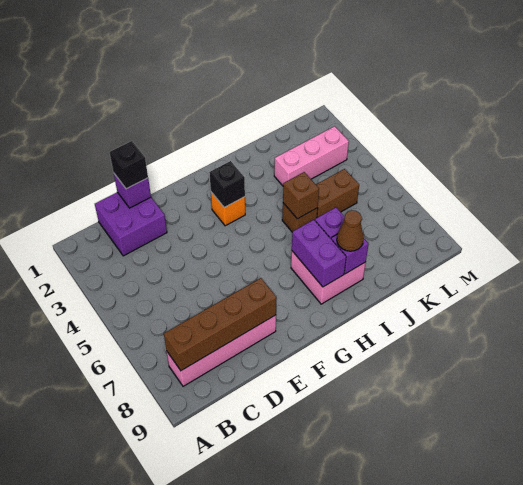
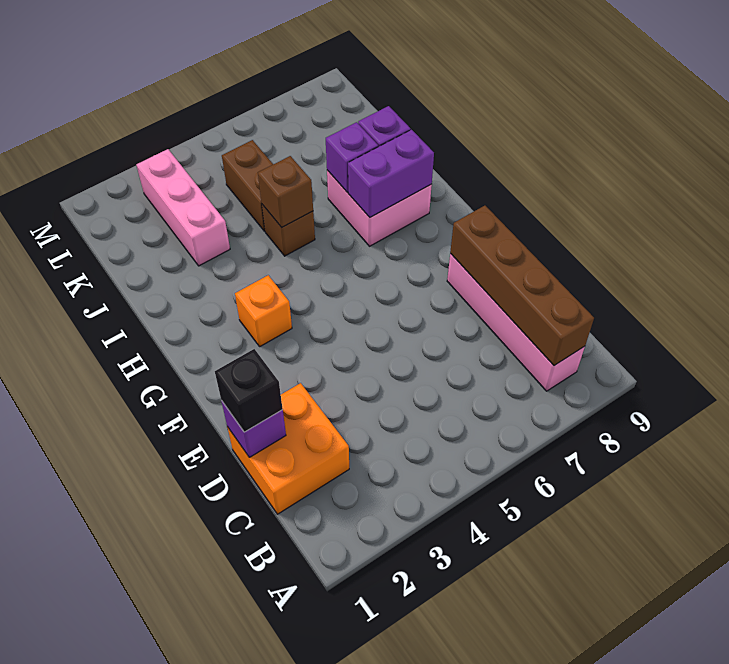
purple brick C1:D2 level 1 -> orange brick C1:D2 level 1
black brick G3 level 2 -> none
brown cone I8 level 3 -> none

